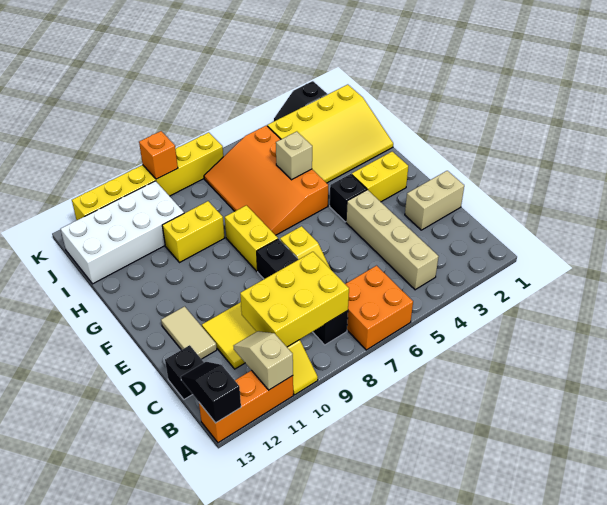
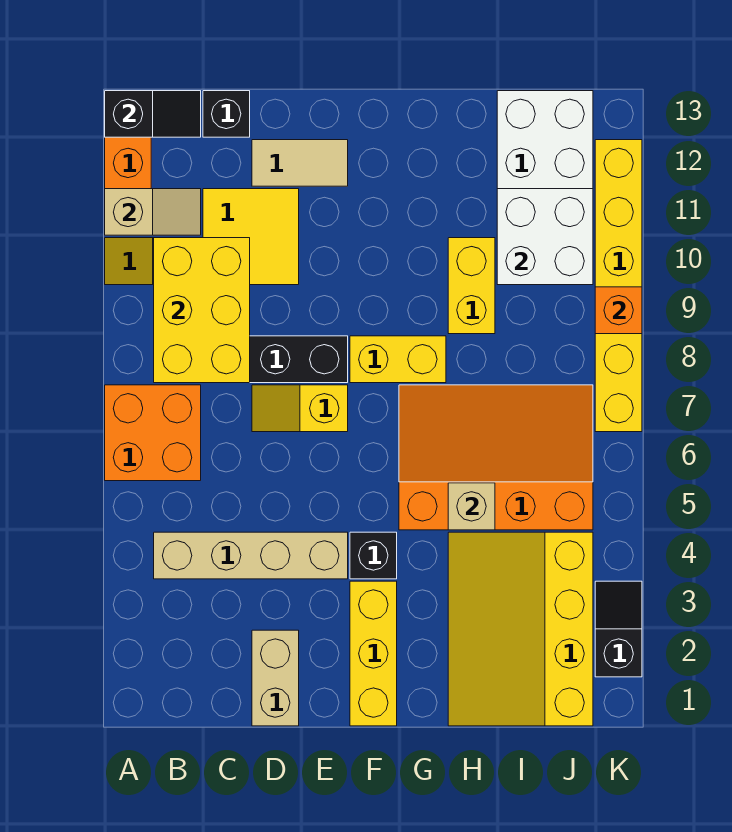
yellow brick F2:F3 level 1 -> yellow brick F1:F3 level 1
none -> white brick I10:J11 level 2

